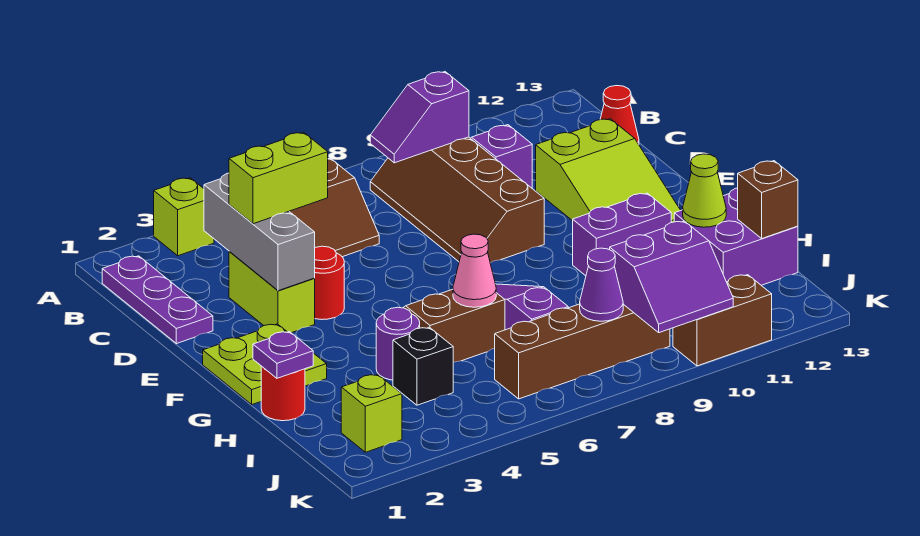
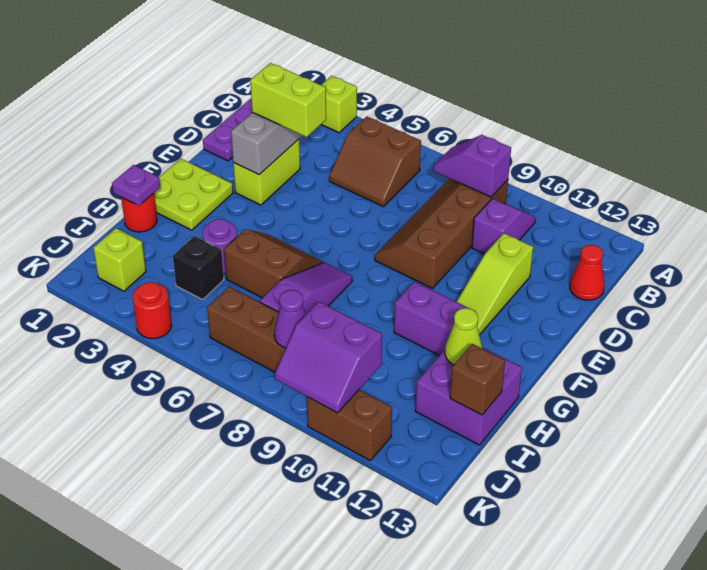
lime slope D11:F12 level 1 top D -> lime slope D11:F11 level 1 top D
red round brick E4 level 1 -> red round brick K4 level 1
pink cone H6 level 2 -> none

